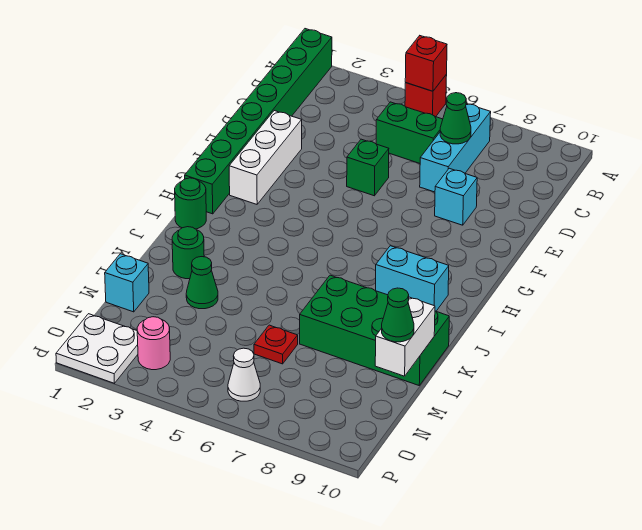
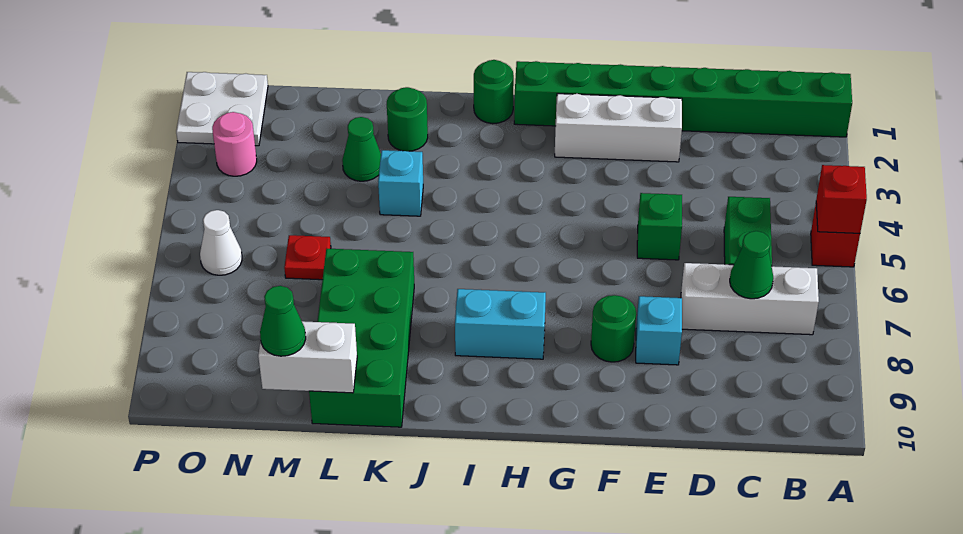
cyan brick B7:D7 level 1 -> white brick B7:D7 level 1
none -> green round brick F8 level 1
cyan brick I8:I9 level 1 -> cyan brick H8:I8 level 1
cyan brick M1 level 1 -> cyan brick K4 level 1

